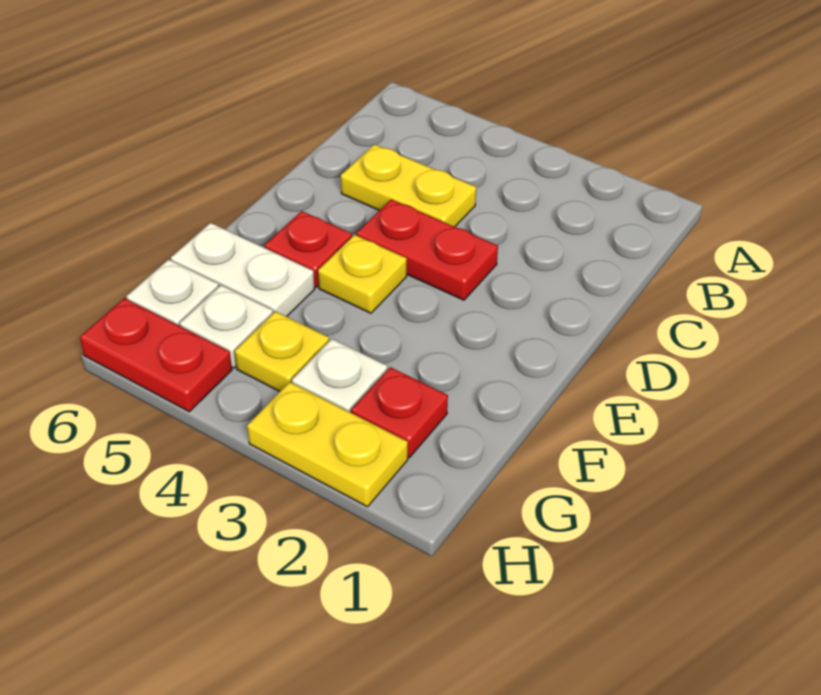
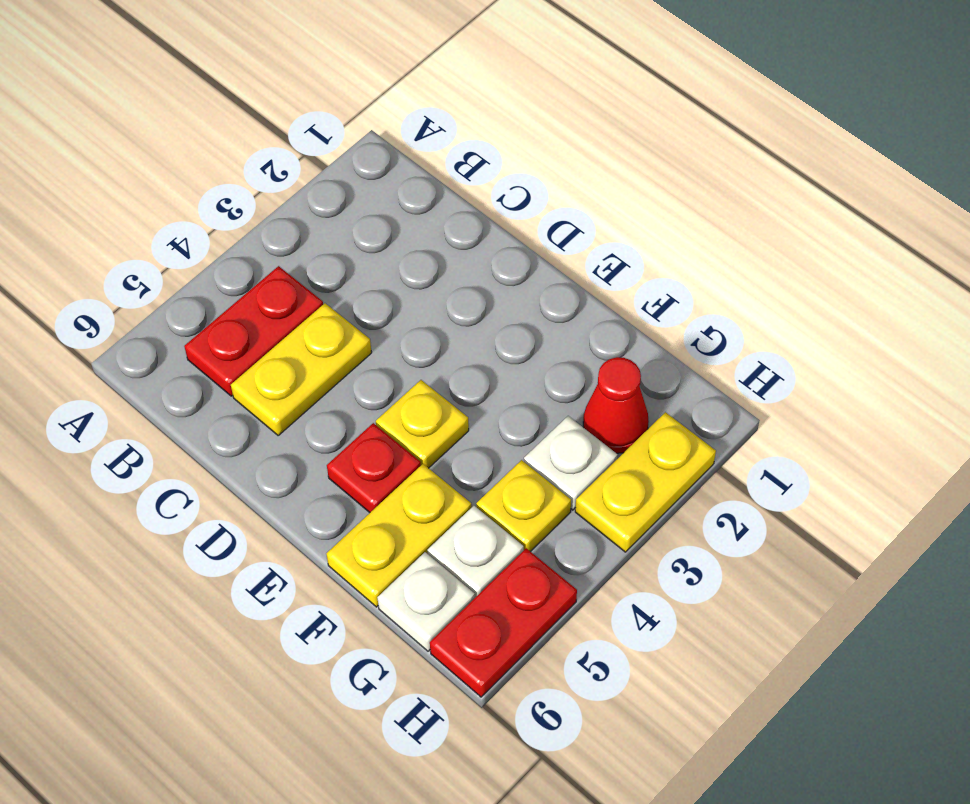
red plate D3:D4 level 1 -> red plate B4:B5 level 1
white plate F5:F6 level 1 -> yellow plate F5:F6 level 1
red plate G2 level 1 -> red cone G2 level 1

